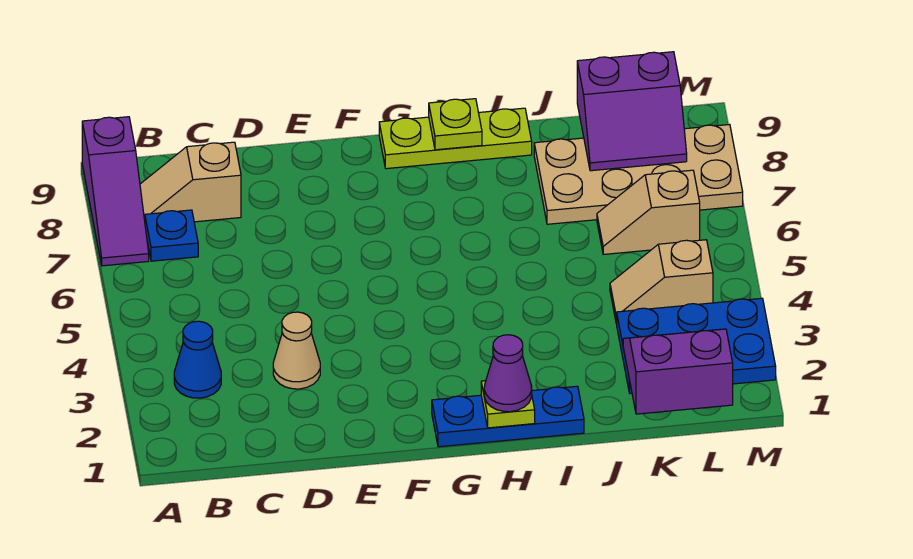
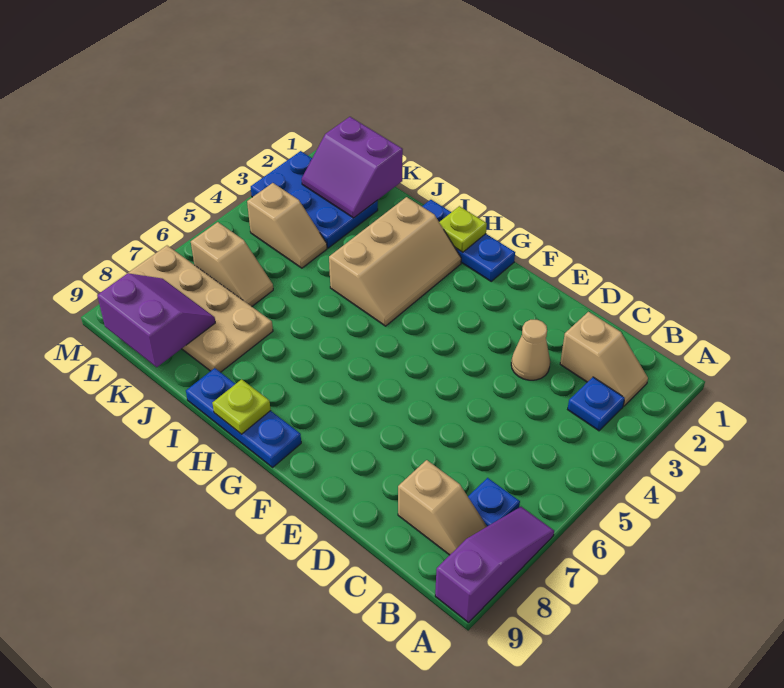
none -> tan slope B2:C2 level 1 top C
blue cone B3 level 1 -> blue plate B3 level 1
lime plate G9:I9 level 1 -> blue plate G9:I9 level 1
purple cone H1 level 3 -> none
none -> tan slope H2:I4 level 1 top I

